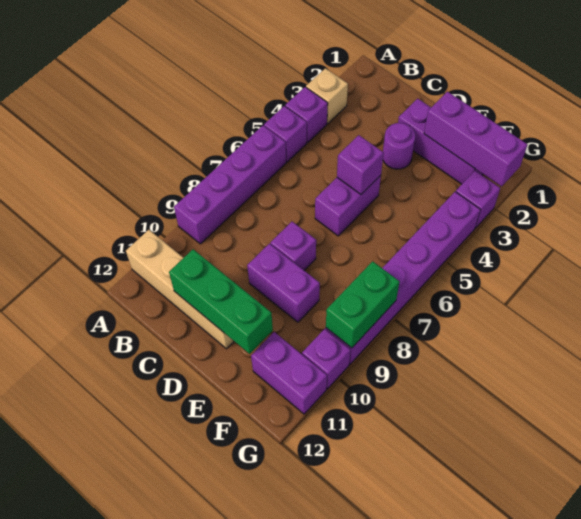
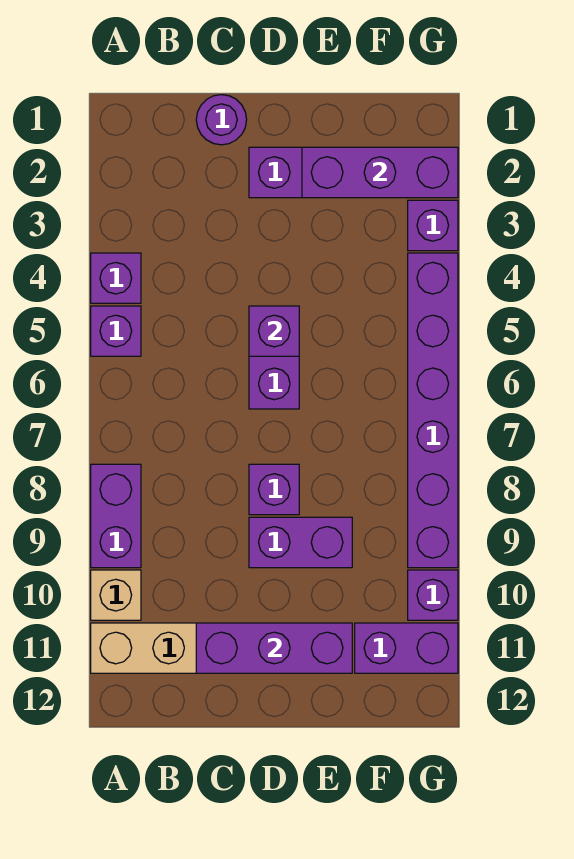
tan brick A3 level 1 -> tan brick A10 level 1
purple brick A6:A9 level 1 -> purple brick A8:A9 level 1
green brick C11:E11 level 2 -> purple brick C11:E11 level 2
purple round brick D3 level 1 -> purple round brick C1 level 1
green brick G8:G9 level 2 -> none

